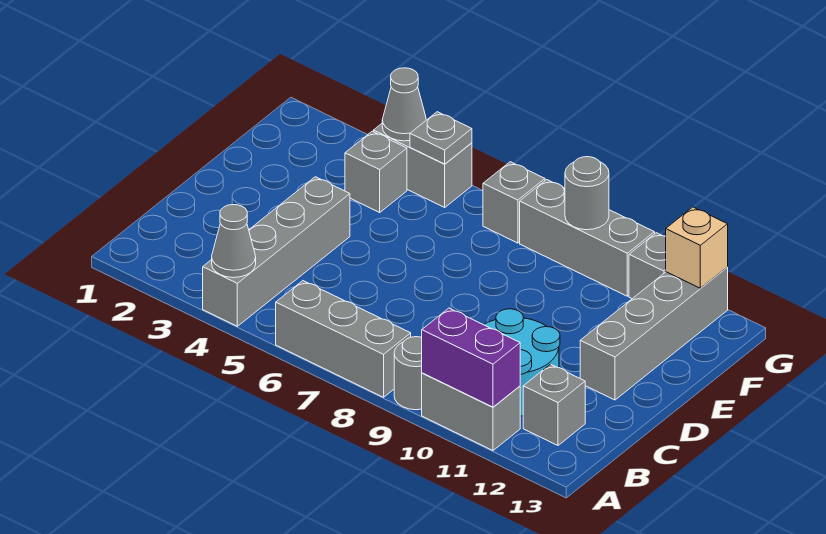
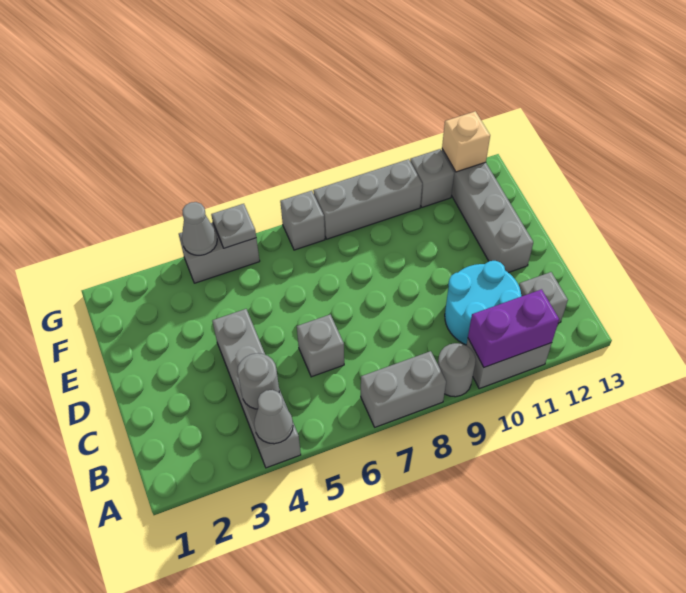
grey brick A6:A8 level 1 -> grey brick A7:A8 level 1
grey brick F4 level 1 -> grey brick C6 level 1
grey round brick G9 level 2 -> grey round brick B4 level 2

